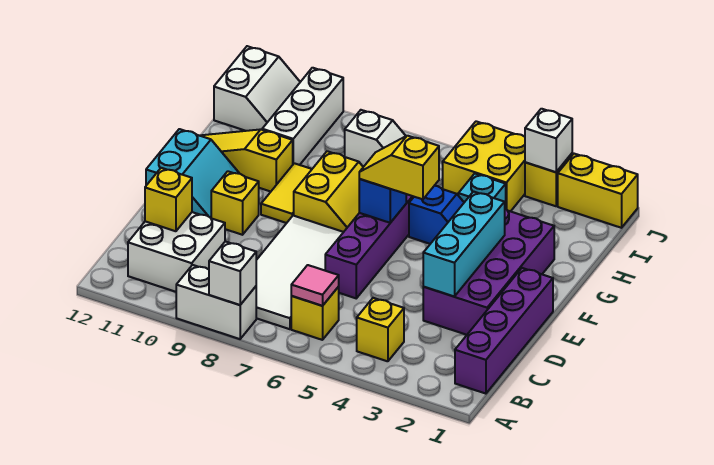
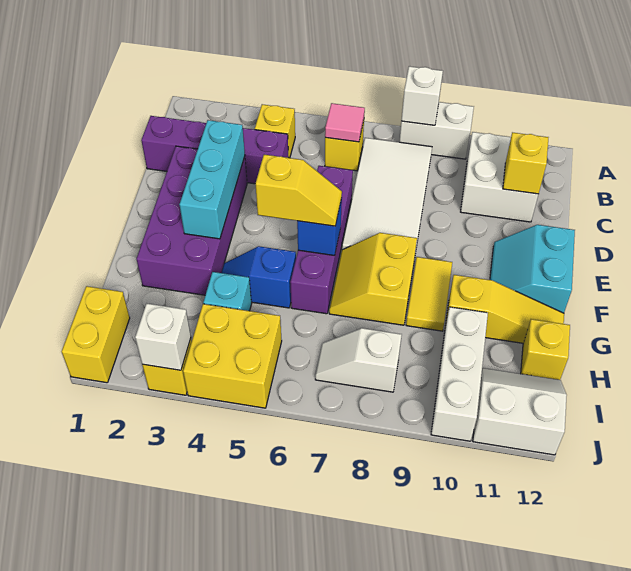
purple brick B1:E1 level 1 -> purple brick C1:C4 level 1
yellow brick E10 level 1 -> yellow brick H12 level 1
white slope I11:J12 level 1 top 12 -> white slope I11:J12 level 1 top J
yellow brick J1:J2 level 1 -> yellow brick I1:J1 level 1

